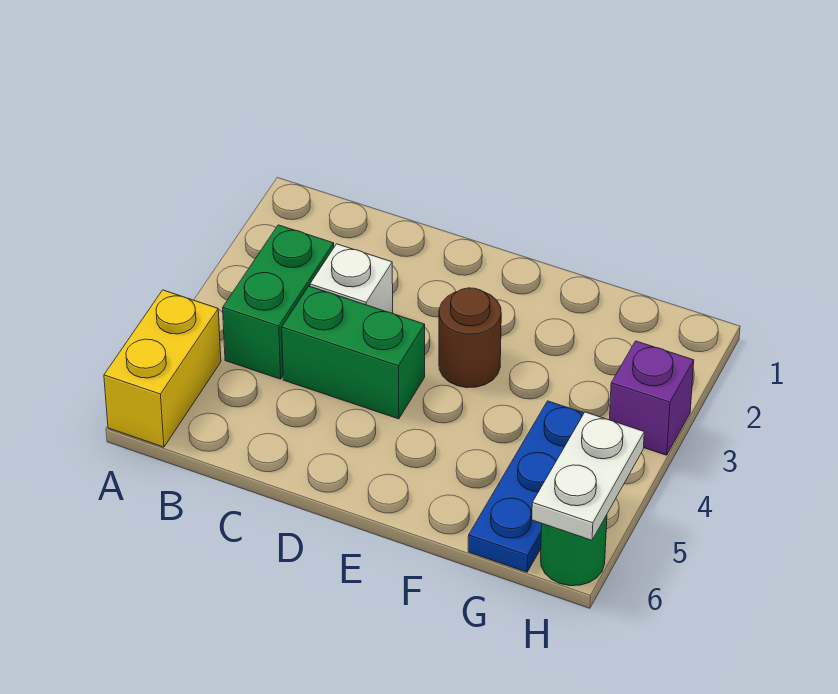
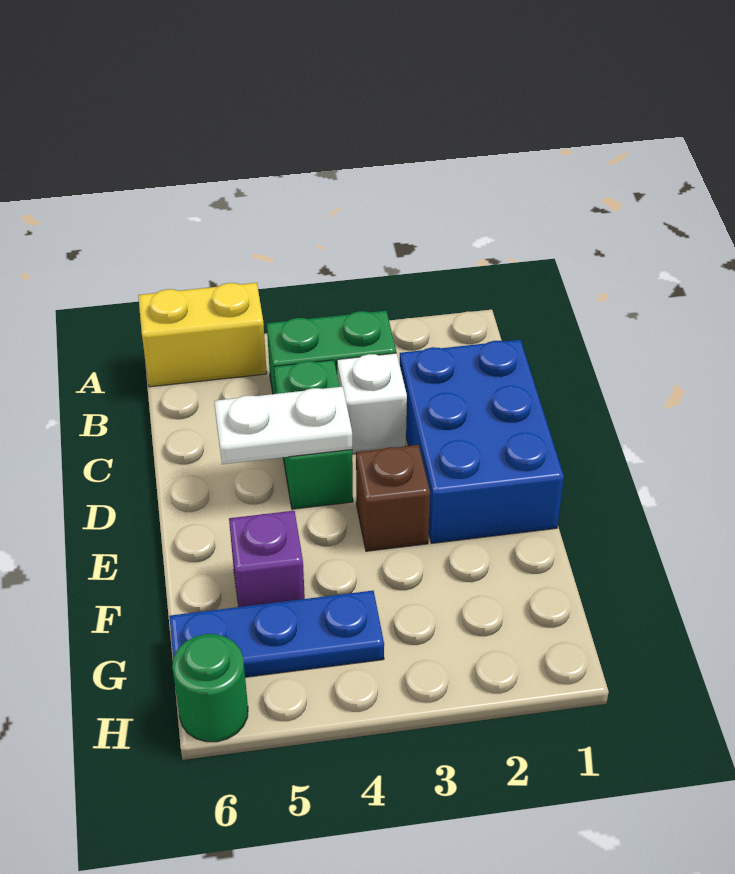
none -> blue brick C1:E2 level 1
brown round brick E3 level 1 -> brown brick E3 level 1
purple brick H3 level 1 -> purple brick F5 level 1
white plate H5:H6 level 2 -> white plate D4:D5 level 2

